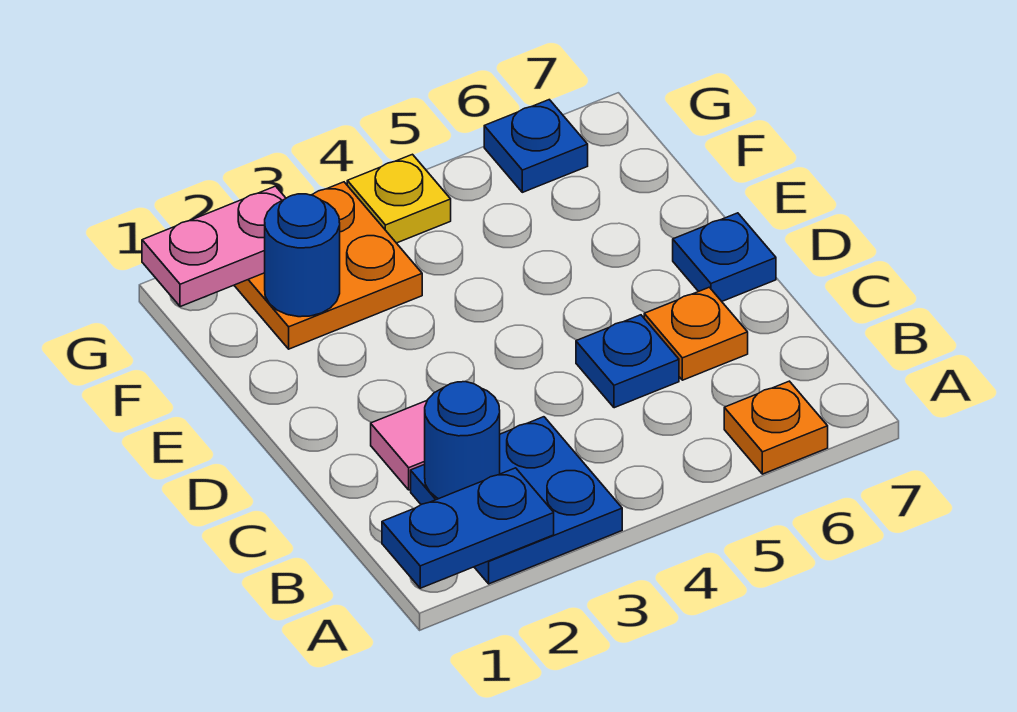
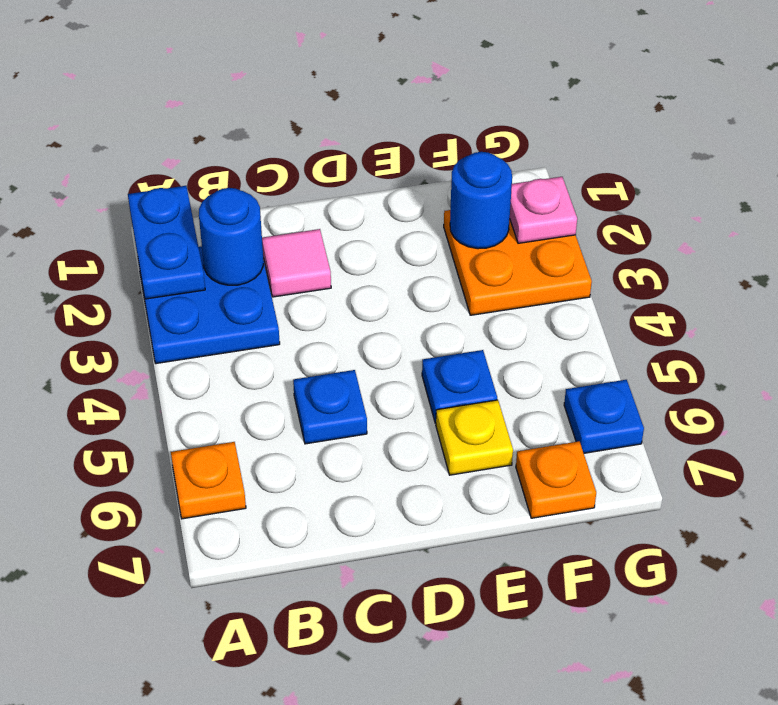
orange plate C6 level 1 -> orange plate F7 level 1
blue plate D7 level 1 -> blue plate E5 level 1
pink plate G1:G2 level 2 -> pink plate G2 level 2
yellow plate G4 level 1 -> yellow plate E6 level 1

